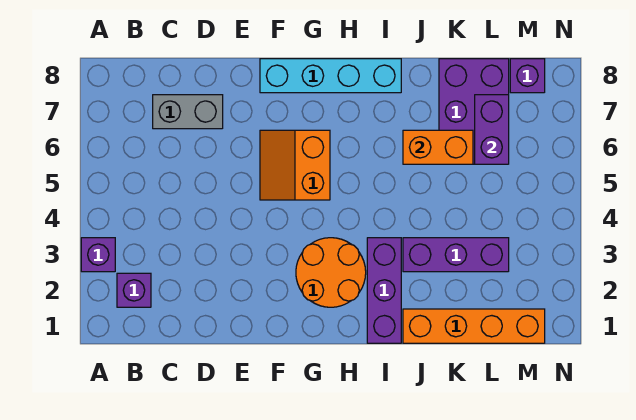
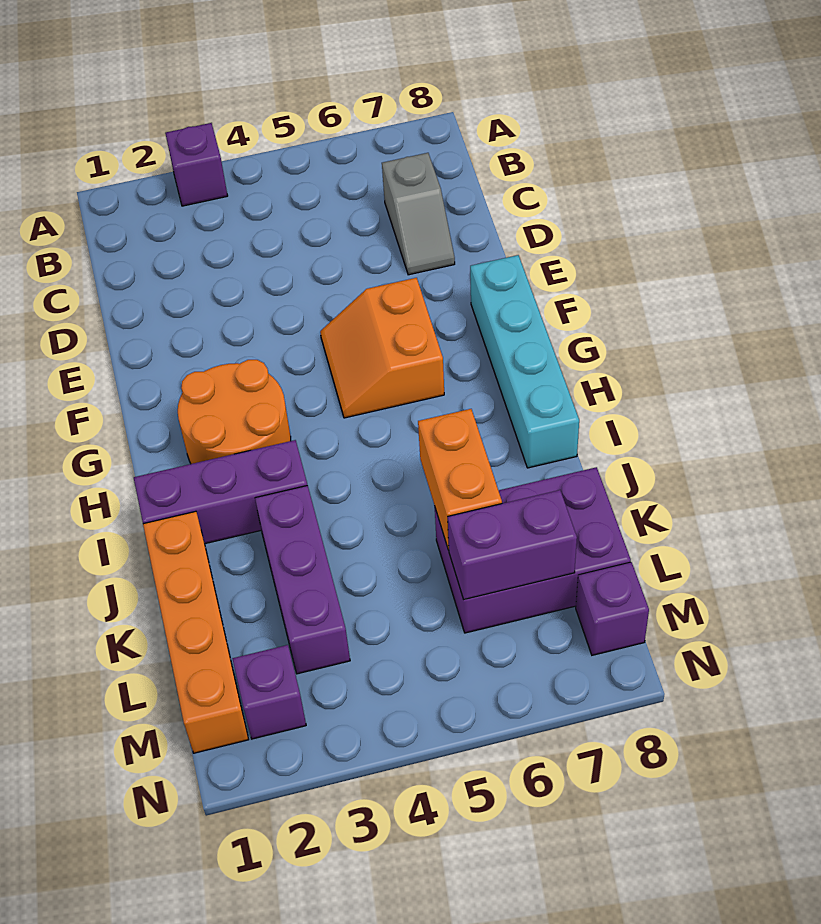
purple brick B2 level 1 -> purple brick M2 level 1
grey brick C7:D7 level 1 -> grey slope C7:D7 level 1 top C
orange slope F5:G6 level 1 top G -> orange slope F5:G6 level 1 top 6

